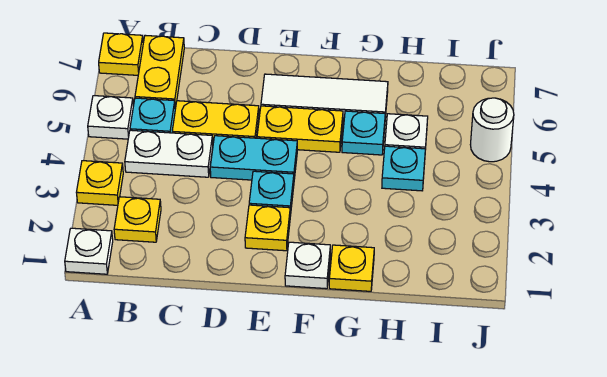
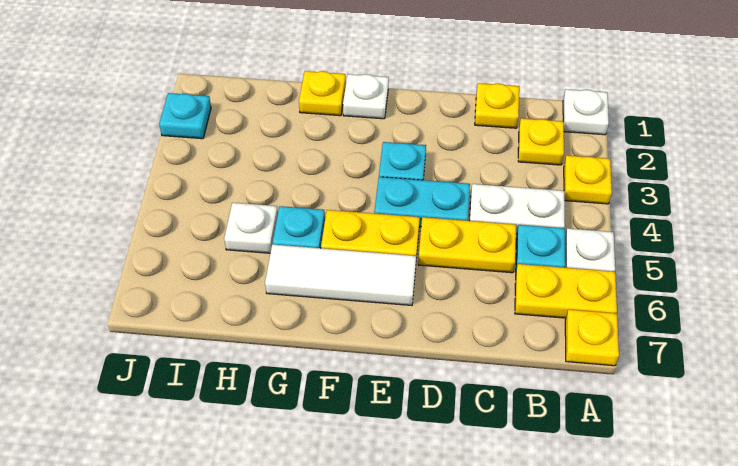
yellow plate B6:B7 level 1 -> yellow plate A6:B6 level 1
yellow plate E2 level 1 -> yellow plate C1 level 1
cyan plate H4 level 1 -> cyan plate J2 level 1
white round brick J5 level 1 -> none

